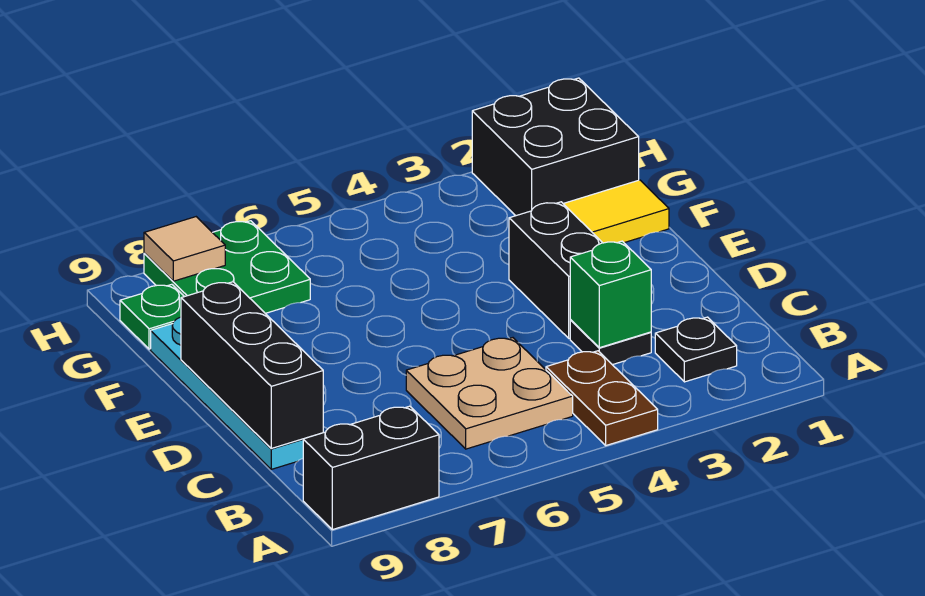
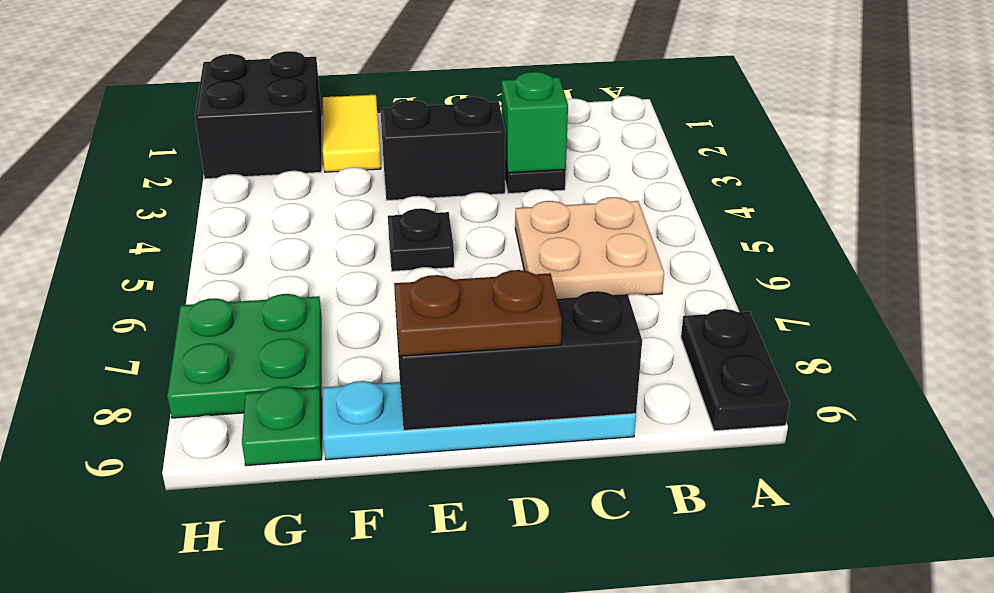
brown plate A4:B4 level 1 -> brown plate D9:E9 level 3
black brick A8:A9 level 1 -> black plate A8:A9 level 1
black plate B2 level 1 -> black plate E5 level 1
tan tile H8 level 2 -> none

